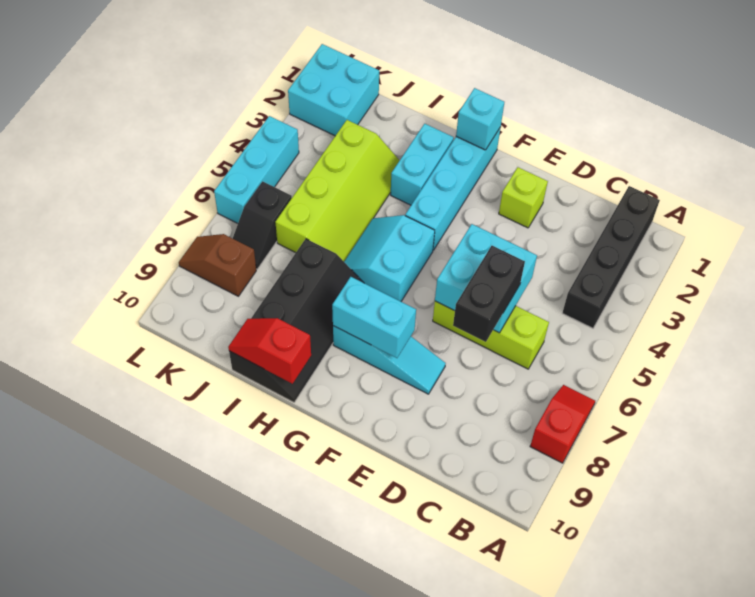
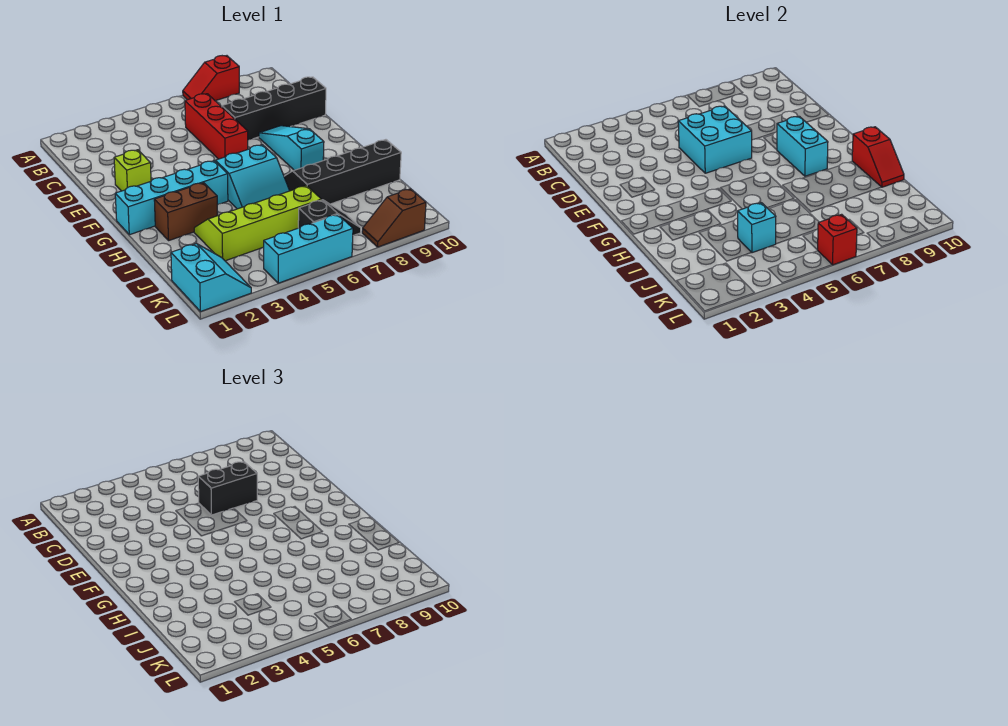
black brick B1:B4 level 1 -> black brick D7:D10 level 1
lime brick C6:E6 level 1 -> red brick C6:E6 level 1
cyan brick G1 level 2 -> cyan brick J4 level 2
cyan brick H2:H3 level 1 -> brown brick H2:H3 level 1
cyan brick K1:L2 level 1 -> cyan slope K1:L2 level 1 top 1
brown slope K8:L8 level 1 top K -> brown slope L8:L9 level 1 top 9
none -> red brick L6 level 2

